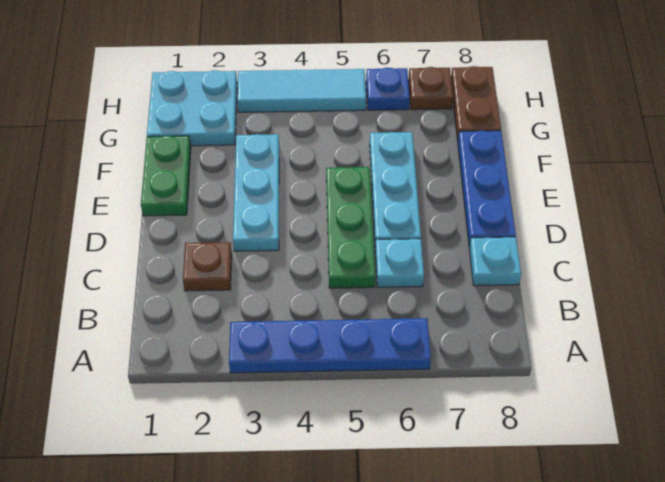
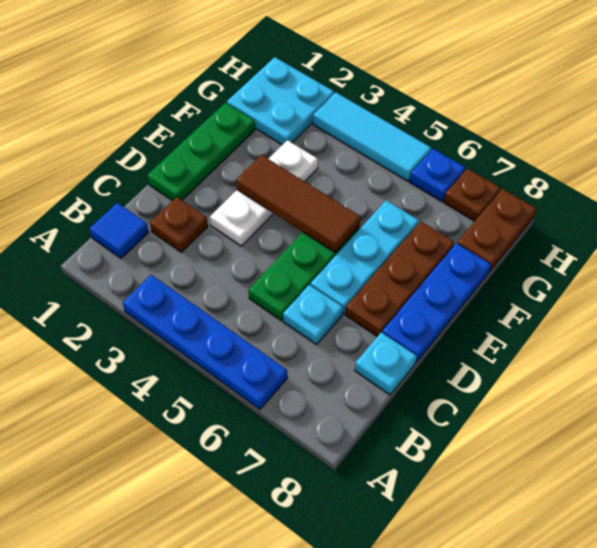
none -> blue tile B1 level 1
cyan plate D3:F3 level 1 -> white plate D3:F3 level 1
none -> brown plate D7:F7 level 1
green plate E1:F1 level 1 -> green plate D1:F1 level 1
none -> brown tile E3:E5 level 2

